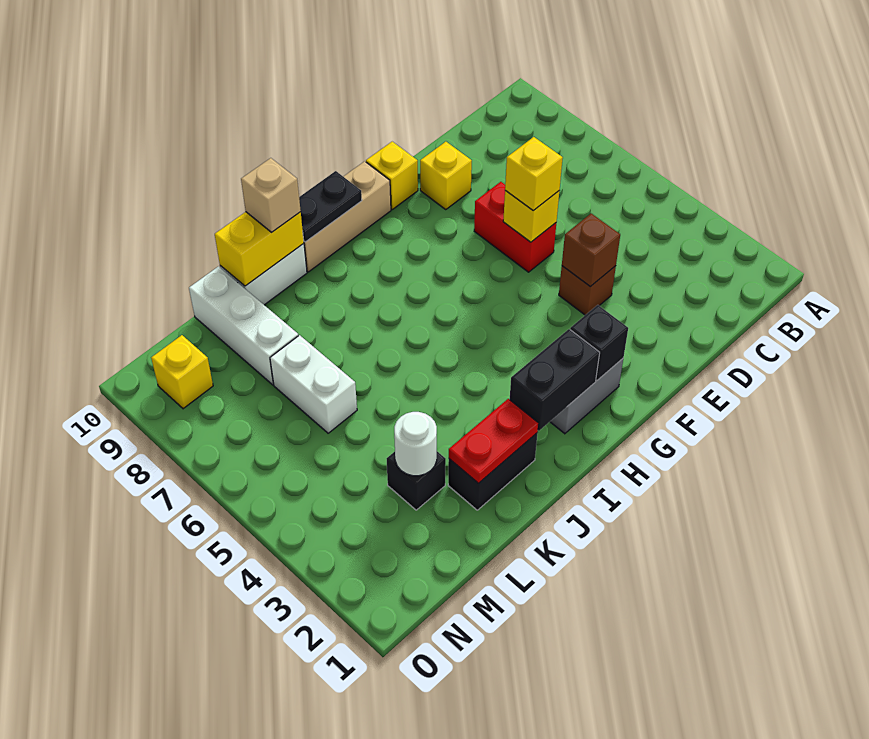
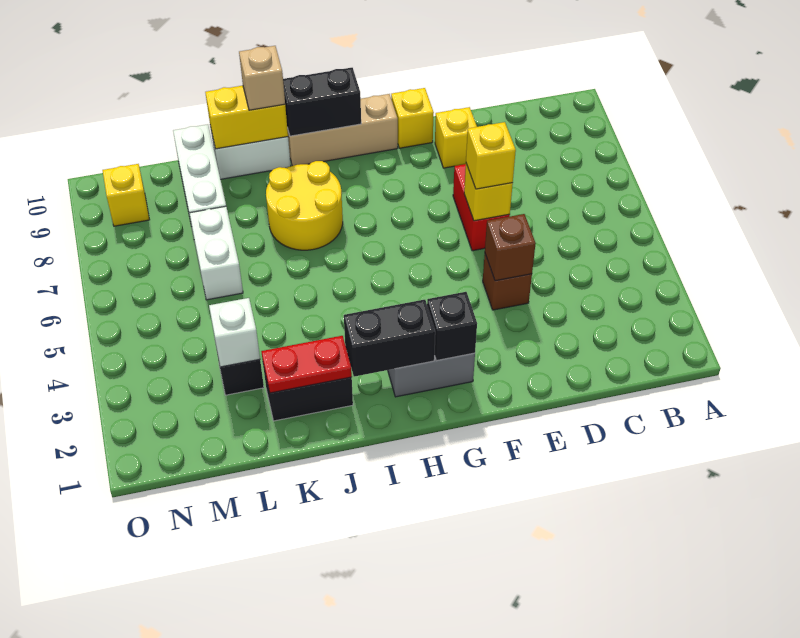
black plate H10:I10 level 2 -> black brick H10:I10 level 2
none -> yellow round brick I7:J8 level 1
white round brick L3 level 2 -> white brick L3 level 2

